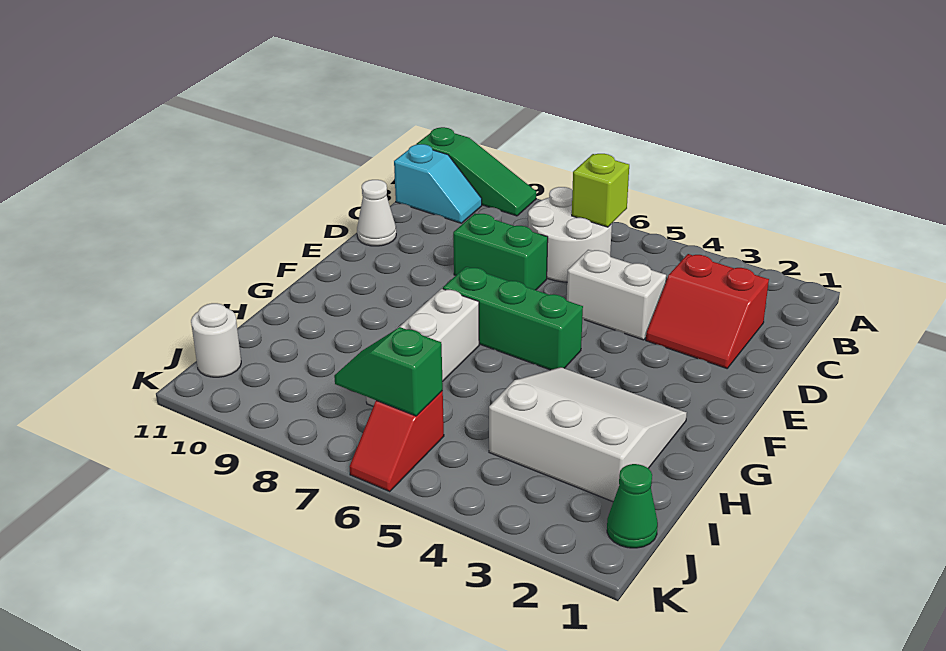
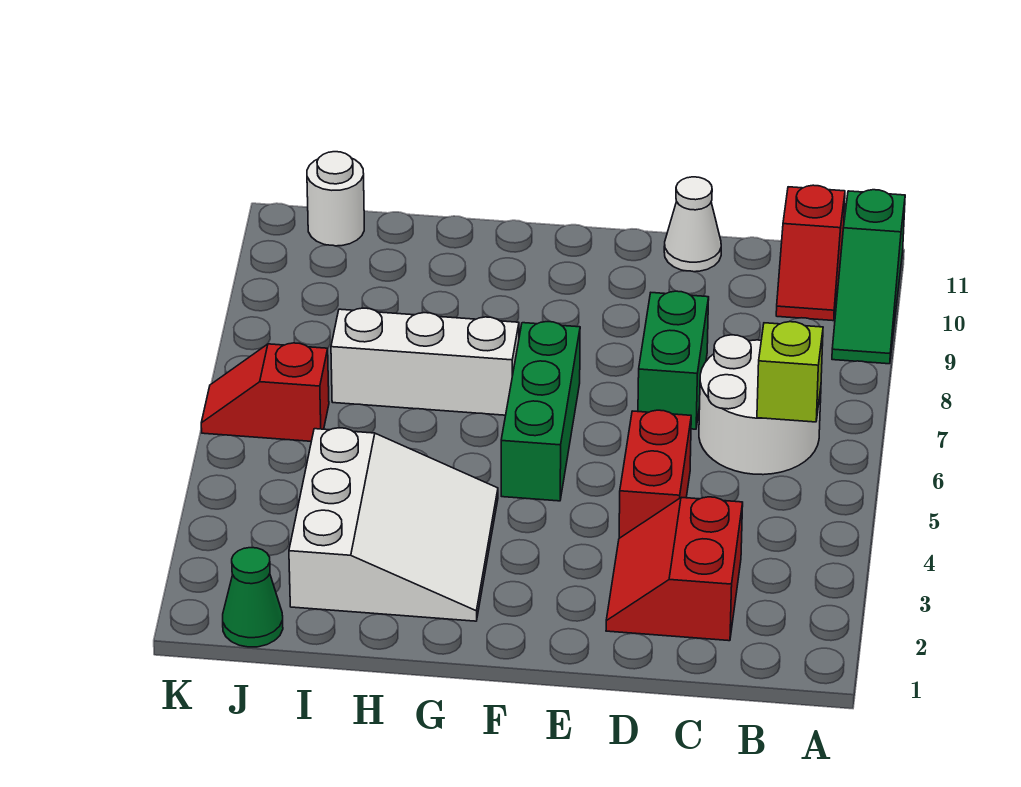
cyan slope B10:B11 level 1 top 11 -> red slope B10:B11 level 1 top 11
white brick D4:D5 level 1 -> red brick D4:D5 level 1
green slope J6:J7 level 2 top 6 -> none

